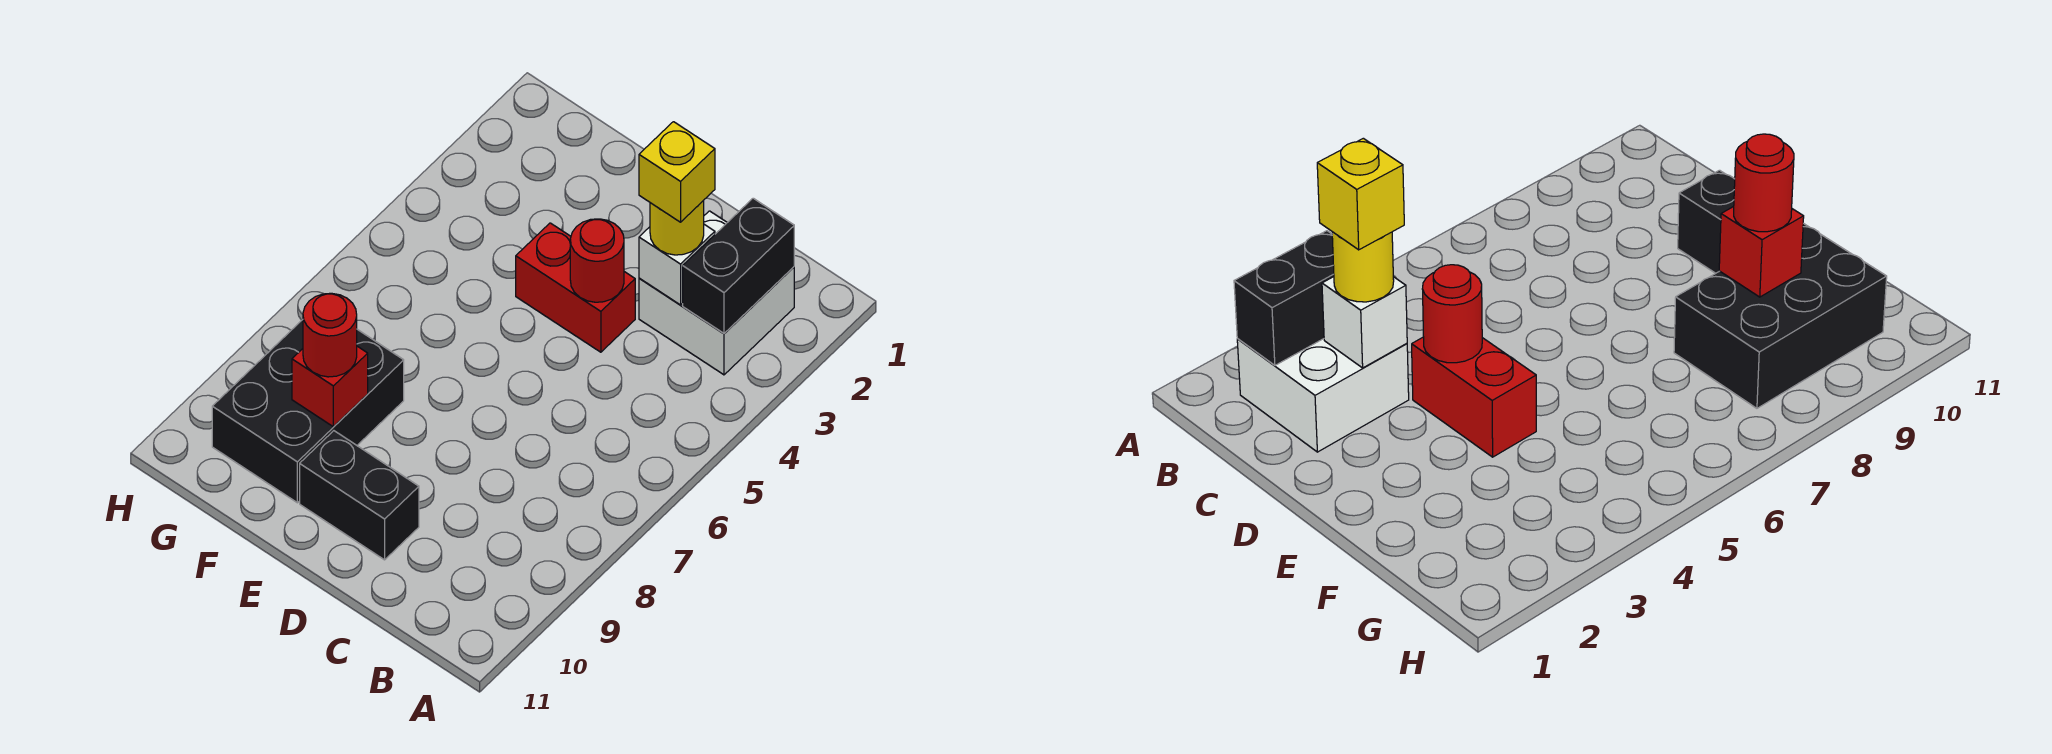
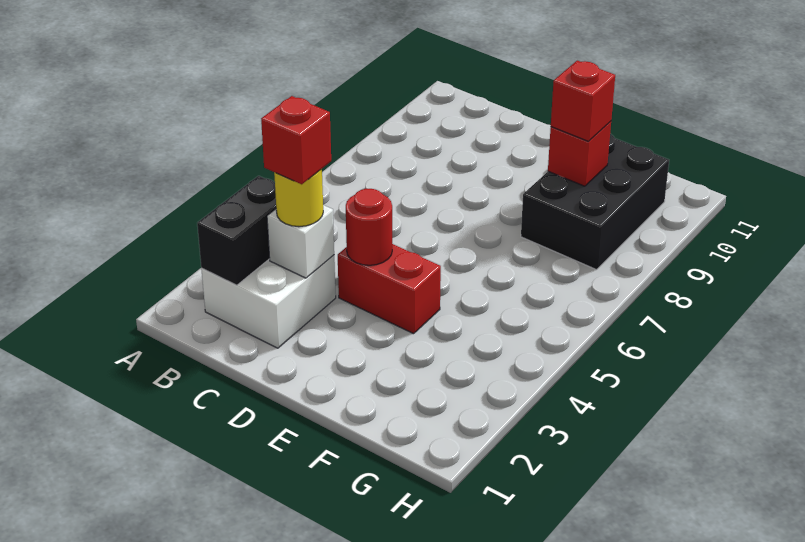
yellow brick C3 level 4 -> red brick C3 level 4
black brick D10:E10 level 1 -> none
red round brick F9 level 3 -> red brick F9 level 3

